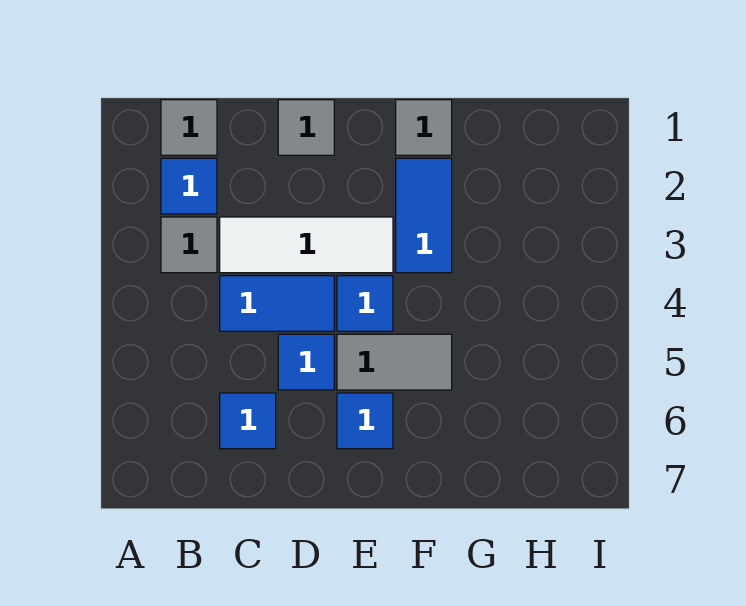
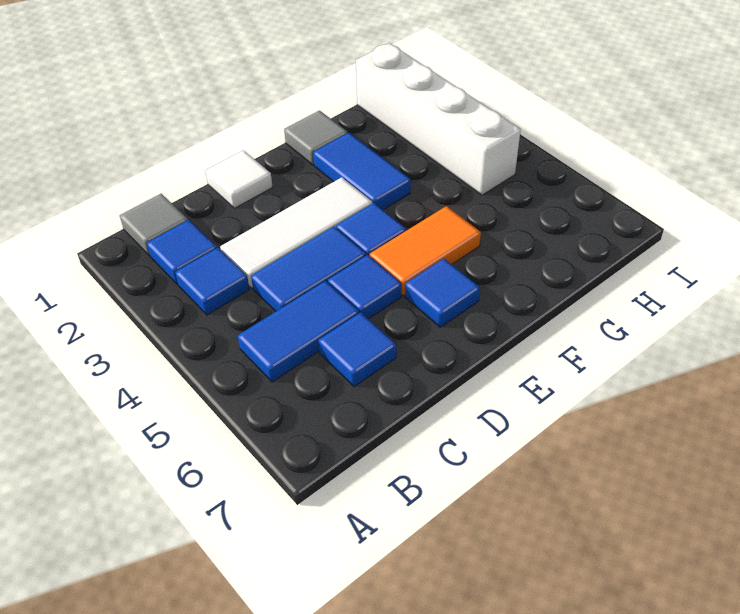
grey tile B3 level 1 -> blue tile B3 level 1
none -> blue tile B5:C5 level 1
grey tile D1 level 1 -> white tile D1 level 1
grey tile E5:F5 level 1 -> orange tile E5:F5 level 1
none -> white brick H1:H4 level 1

